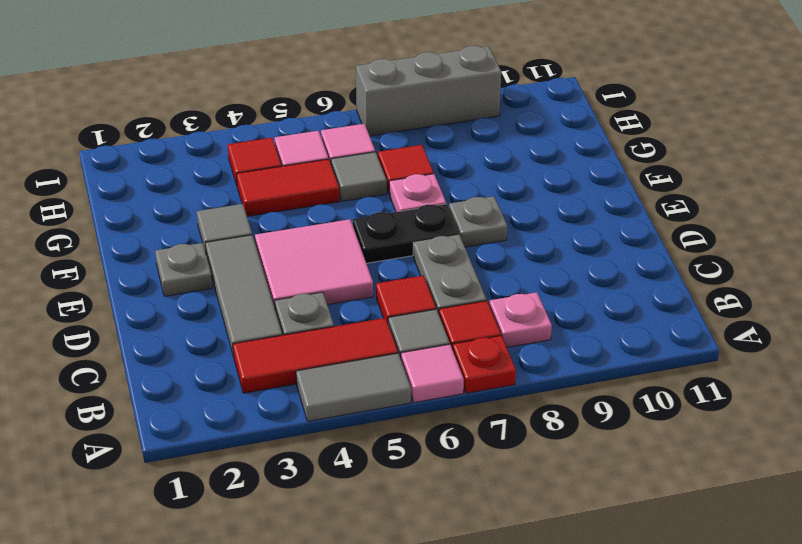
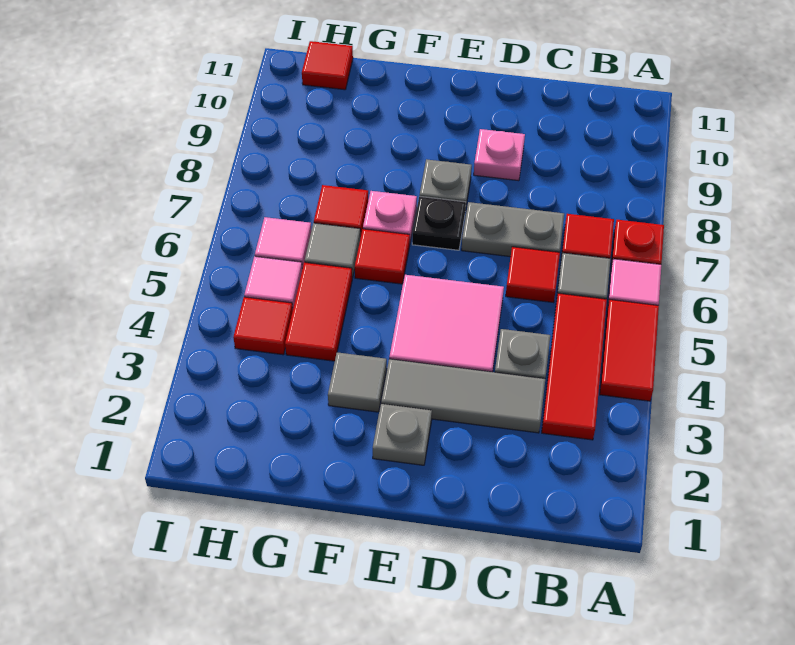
grey tile A4:A5 level 1 -> red tile A4:A5 level 1
pink plate B8 level 1 -> pink plate D9 level 1
black plate E6:E7 level 1 -> black plate E7 level 1
none -> red tile F6 level 1
none -> red tile H11 level 1
grey brick I7:I9 level 1 -> none

